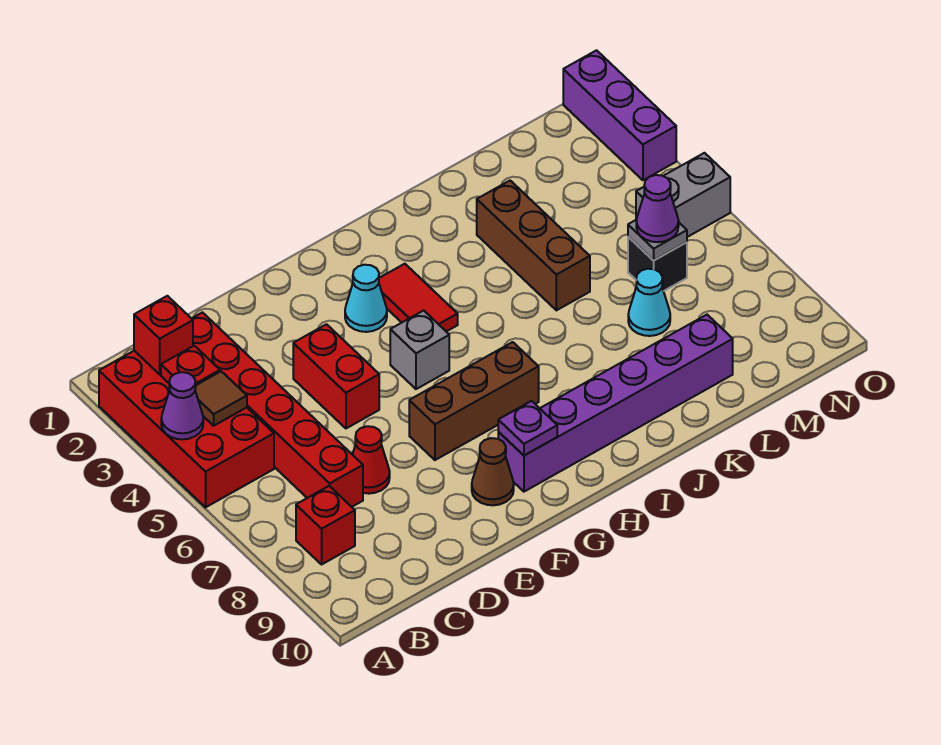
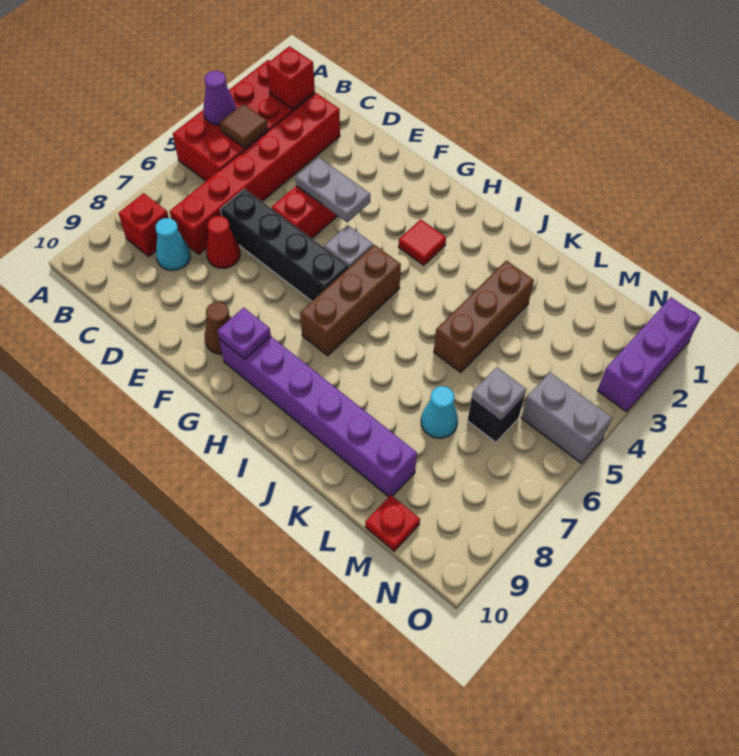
red plate B3 level 2 -> red plate M10 level 1
none -> black brick D6:G6 level 1
none -> grey plate E4:F4 level 2
brown brick F7:H7 level 1 -> brown brick H5:H7 level 1
cyan cone G3 level 1 -> cyan cone C8 level 1
red tile H3:H4 level 1 -> red tile H3 level 1
purple cone M6 level 3 -> none

